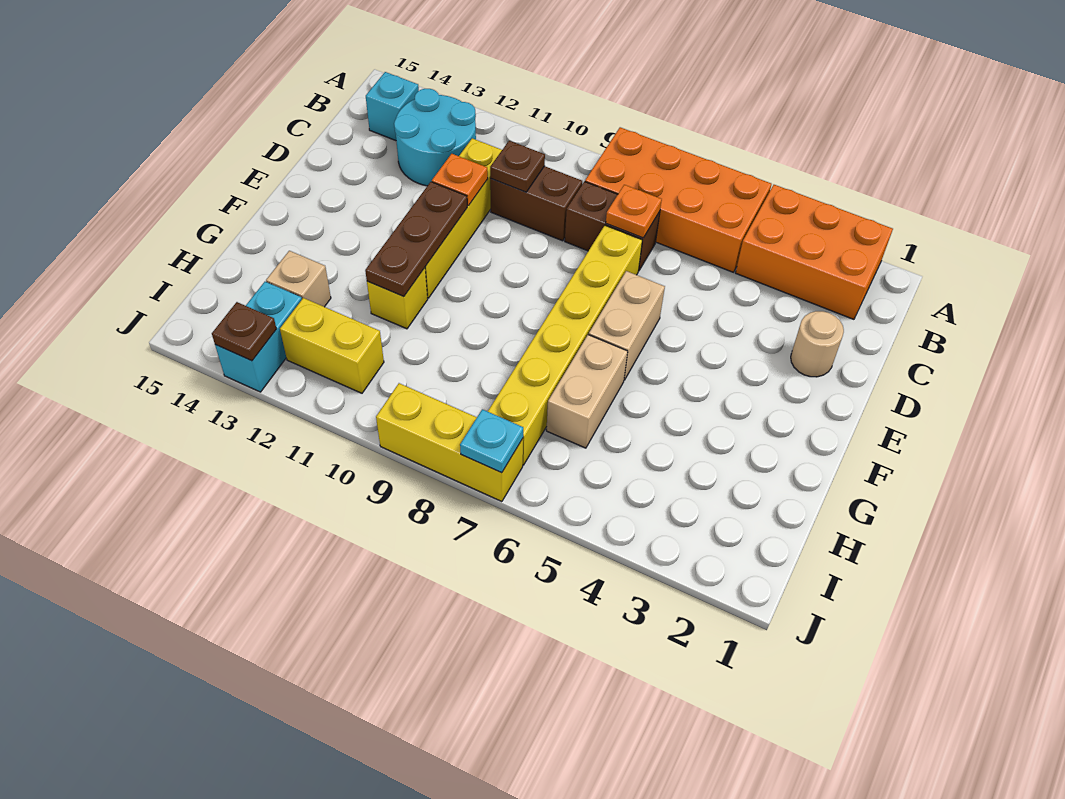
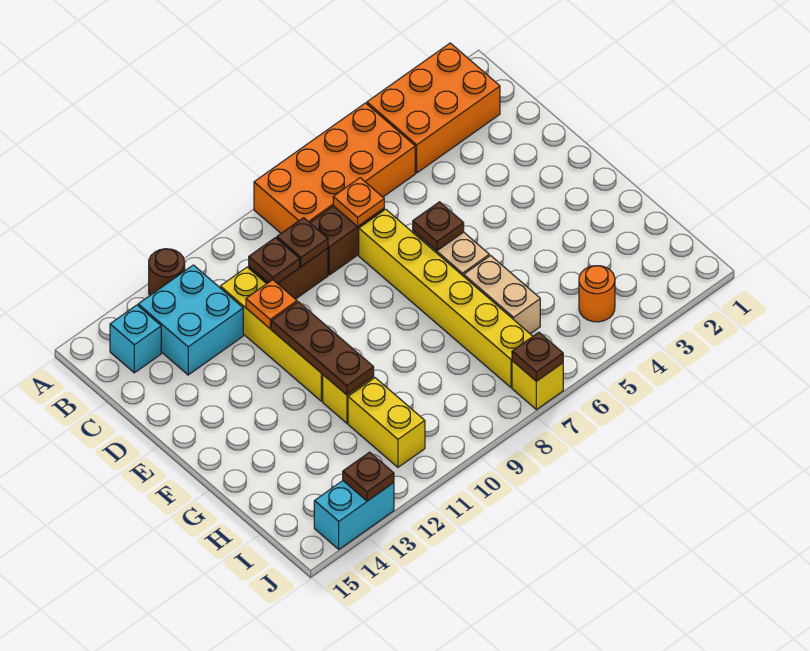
none -> brown round brick A12 level 1
cyan round brick B12:C13 level 1 -> cyan brick B12:C13 level 1
none -> brown plate C9 level 2
tan round brick D2 level 1 -> none
none -> brown plate E6 level 2
tan brick H13 level 1 -> none
none -> orange round brick I4 level 1
yellow brick I11:I12 level 1 -> yellow brick H11:I11 level 1
cyan brick I13:J13 level 1 -> cyan brick J13:J14 level 1
yellow brick J7:J9 level 1 -> yellow brick J7 level 1
cyan plate J7 level 2 -> brown plate J7 level 2

